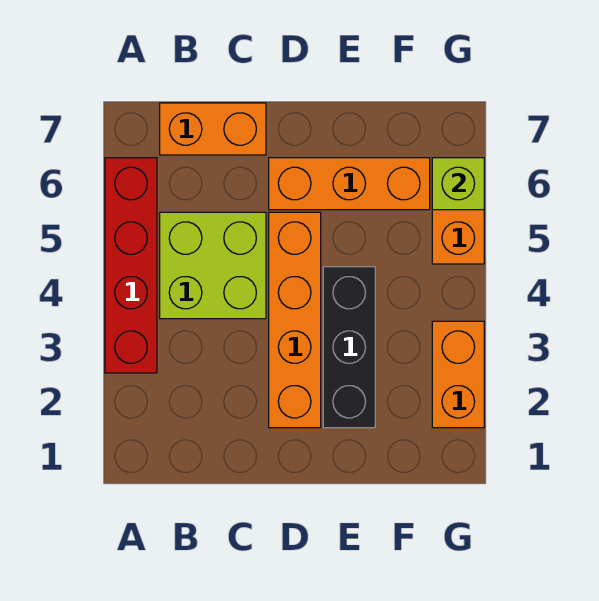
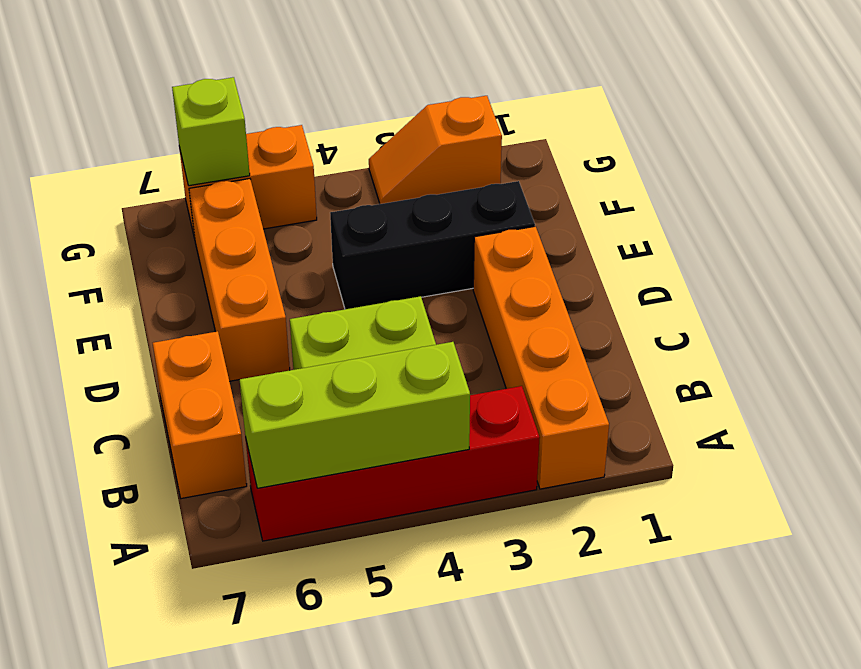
none -> lime brick A4:A6 level 2
orange brick D2:D5 level 1 -> orange brick A2:D2 level 1
orange brick G2:G3 level 1 -> orange slope G2:G3 level 1 top 2

